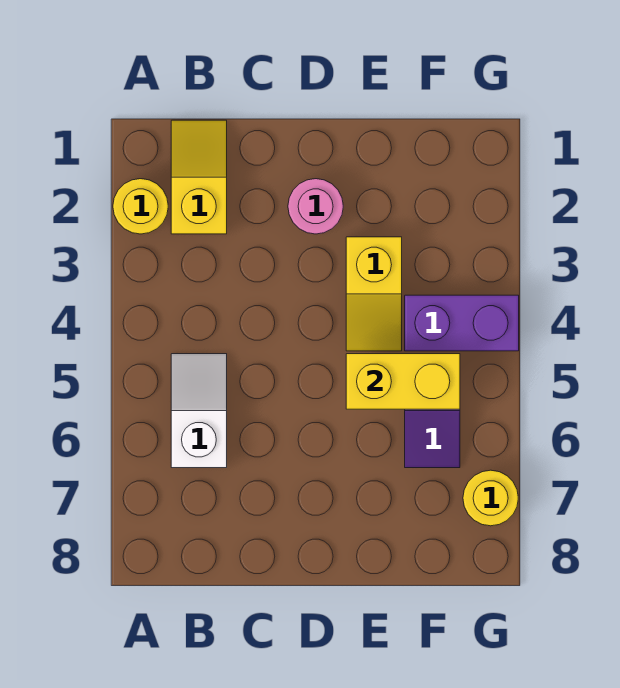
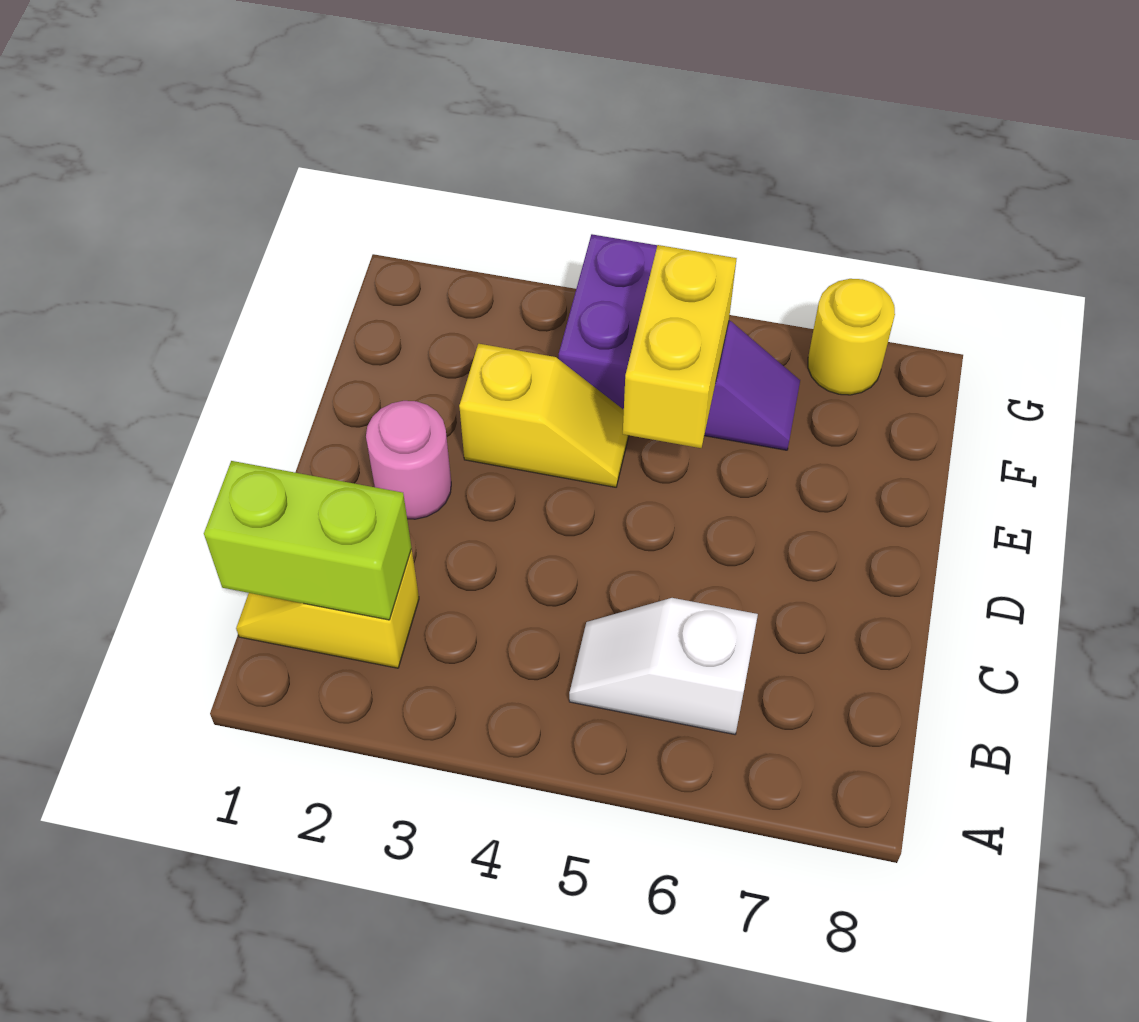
yellow round brick A2 level 1 -> none
none -> lime brick B1:B2 level 2

